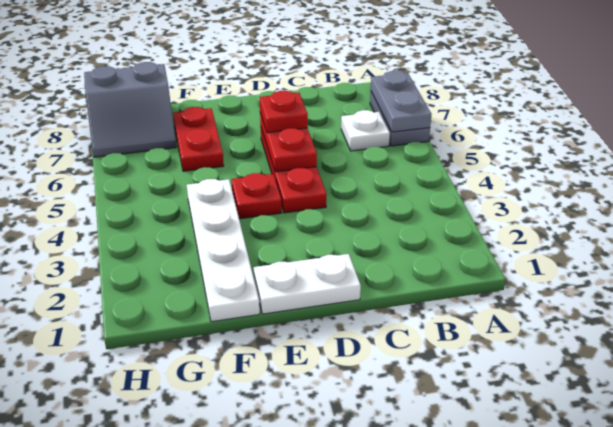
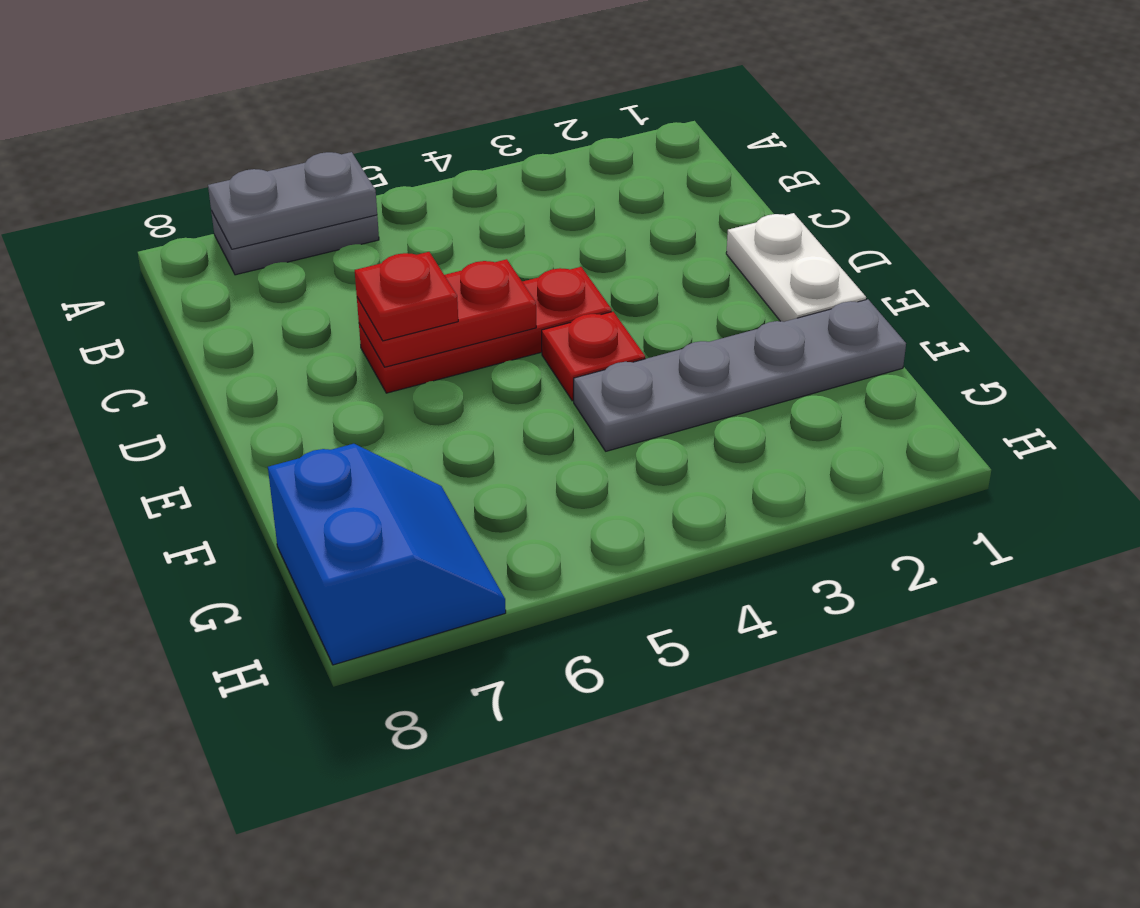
white plate B6 level 1 -> none
white plate F1:F4 level 1 -> grey plate F1:F4 level 1
red plate F6:F7 level 1 -> none
grey slope G7:H8 level 1 top 8 -> blue slope G7:H8 level 1 top 8

